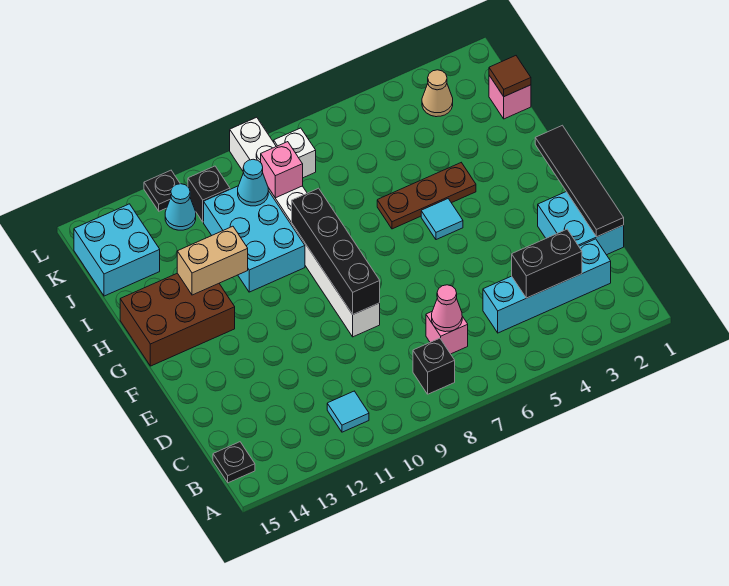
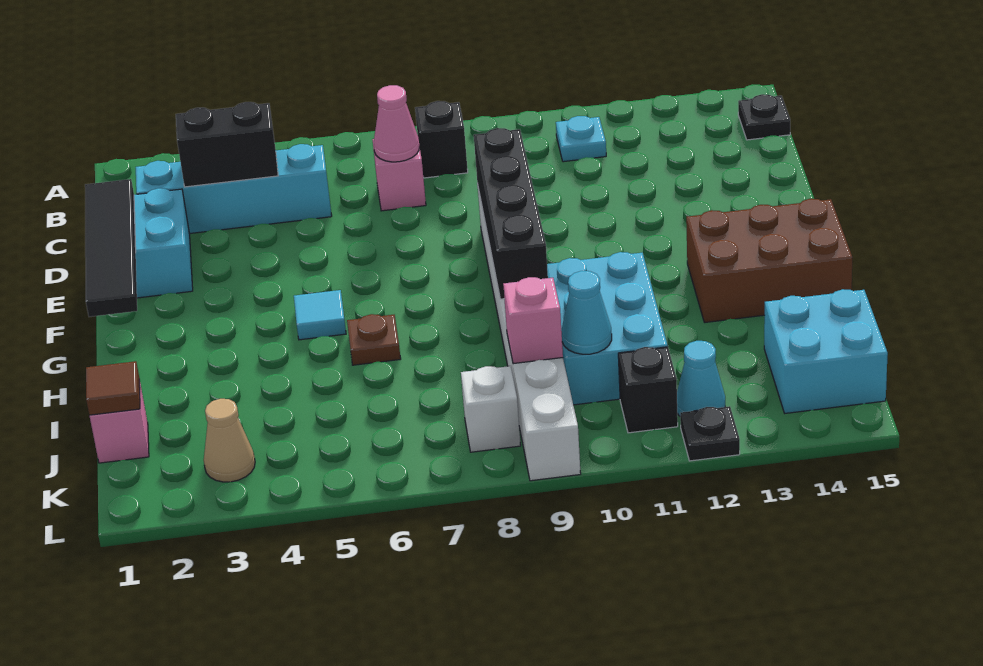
cyan tile B11 level 1 -> cyan plate B11 level 1
brown plate H4:H6 level 1 -> brown plate H6 level 1
tan brick H12:H13 level 2 -> none

